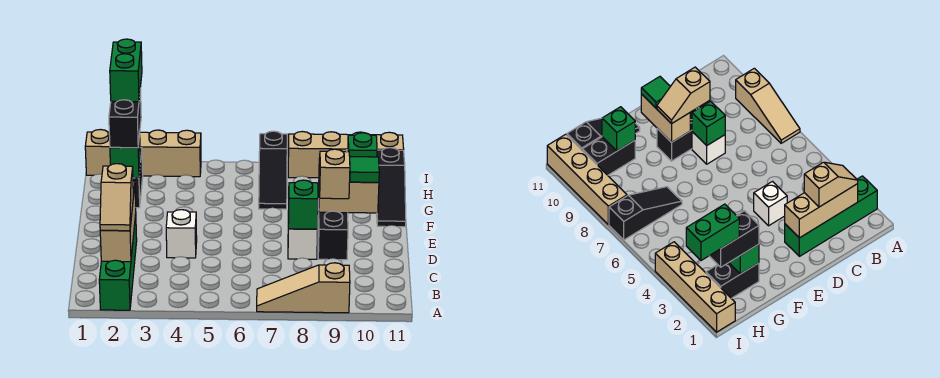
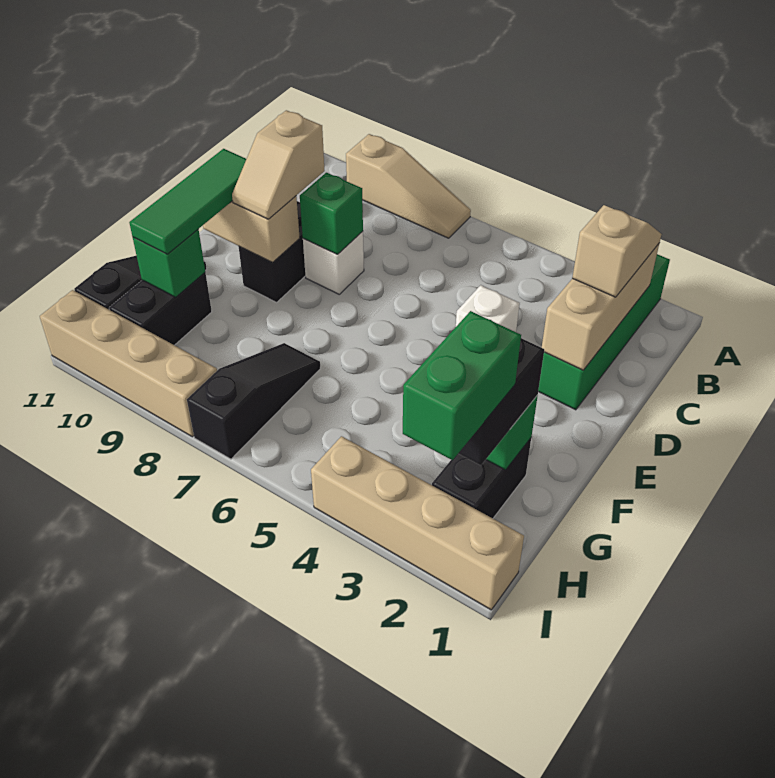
green tile E10 level 3 -> green tile E10:G10 level 3

